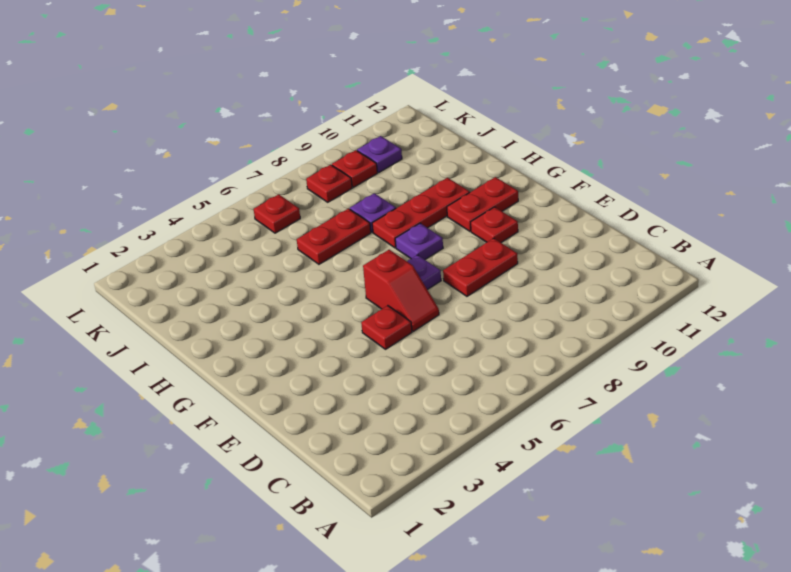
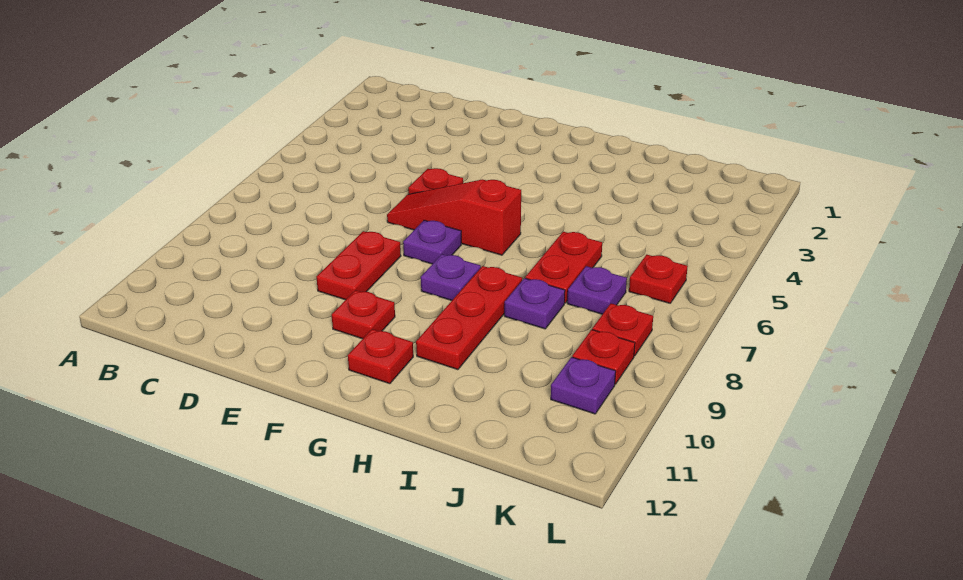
red slope E6:F6 level 1 top F -> red slope E6:G6 level 1 top G
red plate G10:G11 level 1 -> red plate G11 level 1
none -> purple plate J7 level 1

